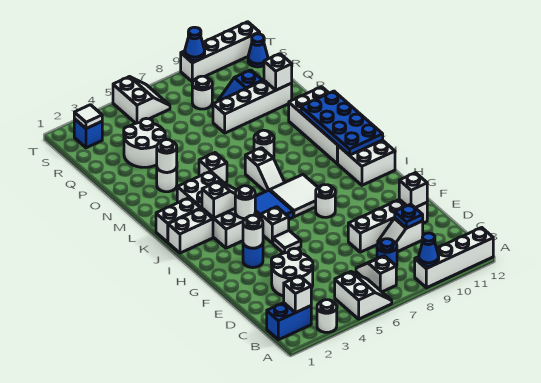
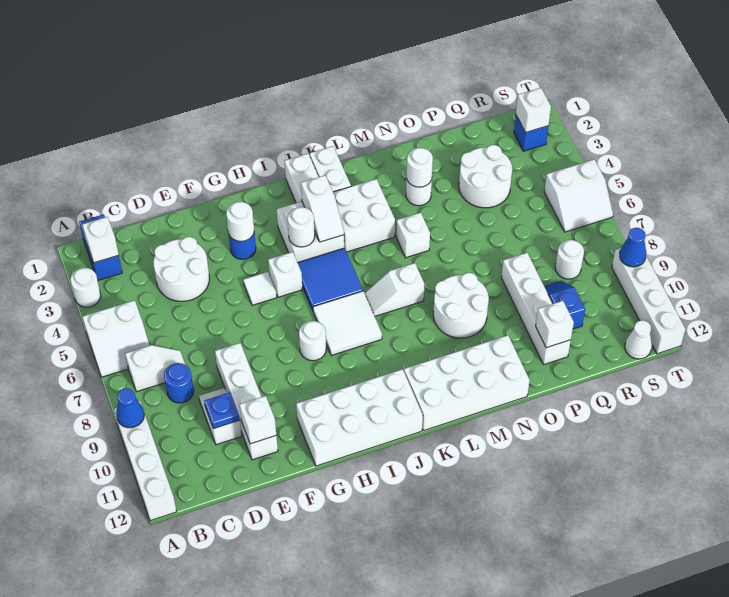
white brick I11:J12 level 1 -> white brick G11:J12 level 1
blue plate J11:M12 level 2 -> none
white round brick M8 level 1 -> white round brick M8:N9 level 1
white tile S2 level 2 -> white brick S2 level 2
blue cone S12 level 1 -> white cone S12 level 1

